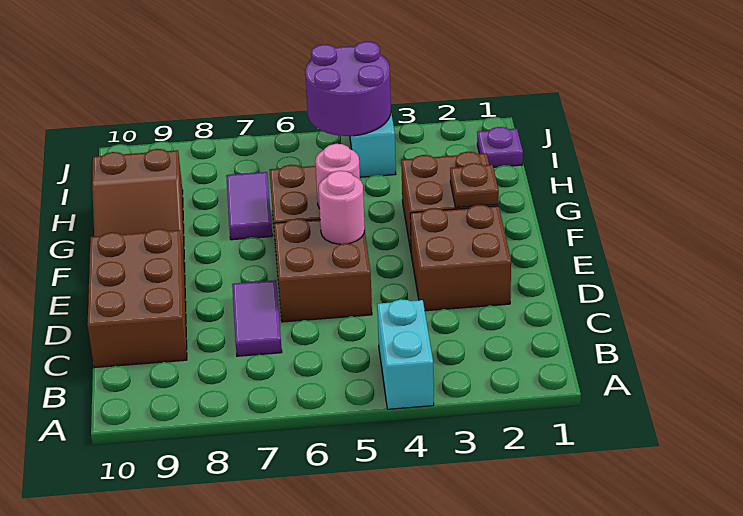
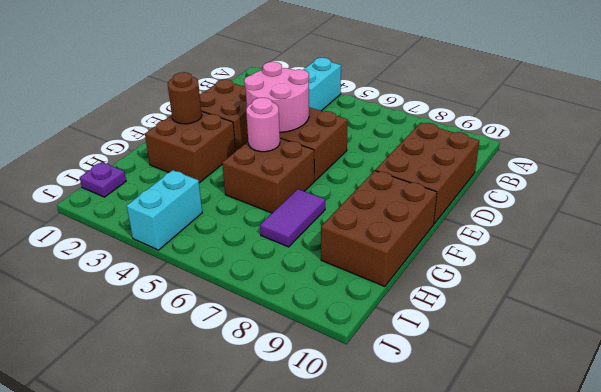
purple tile C7:D7 level 1 -> none
pink round brick E5 level 2 -> pink round brick D4:E5 level 2
brown plate F2 level 2 -> brown round brick F2 level 2
brown slope F9:H10 level 1 top H -> brown brick F9:H10 level 1
purple round brick I4:J5 level 2 -> none

